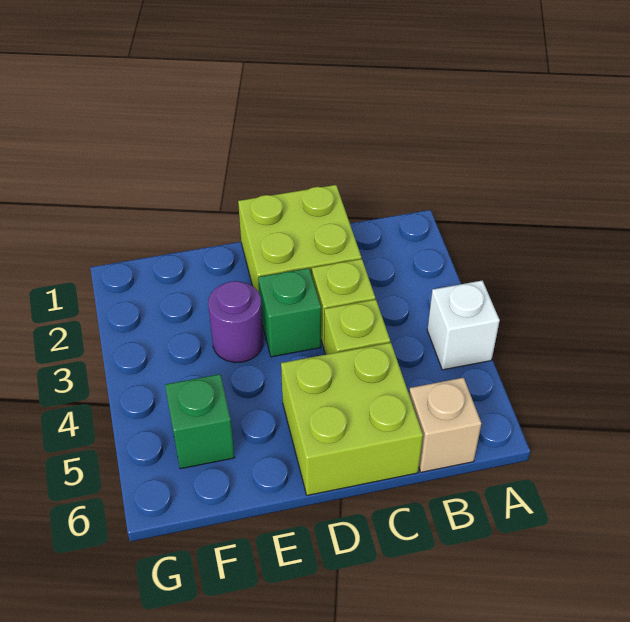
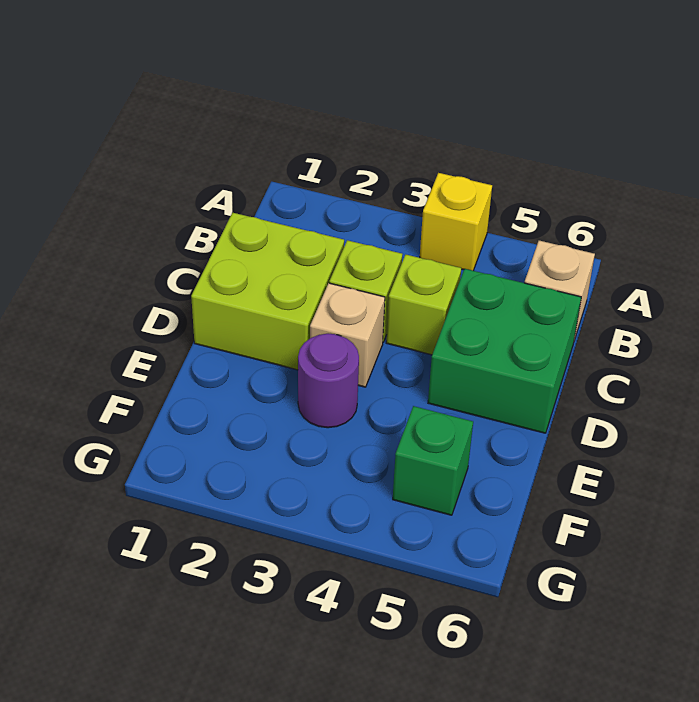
white brick A4 level 1 -> yellow brick A4 level 1
lime brick C5:D6 level 1 -> green brick C5:D6 level 1
green brick D3 level 1 -> tan brick D3 level 1

